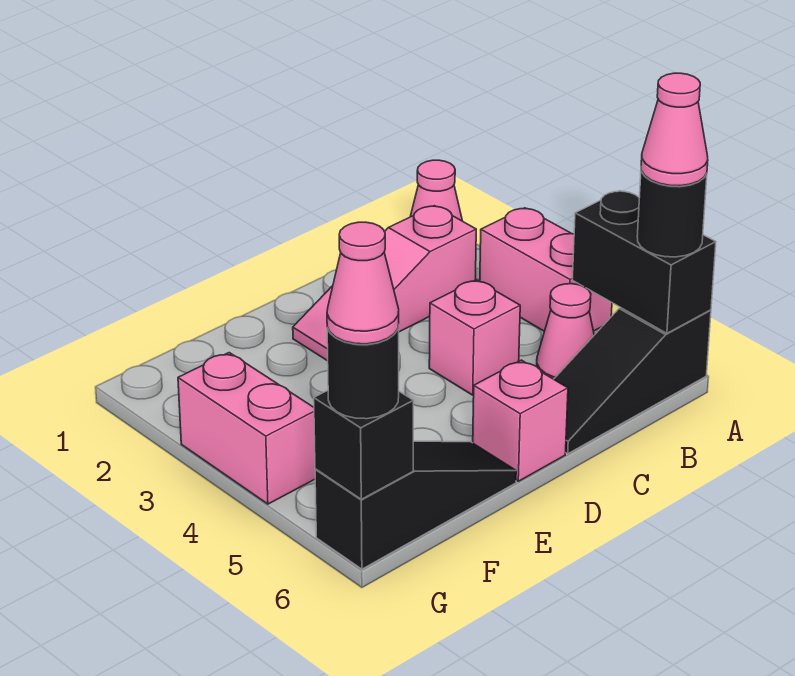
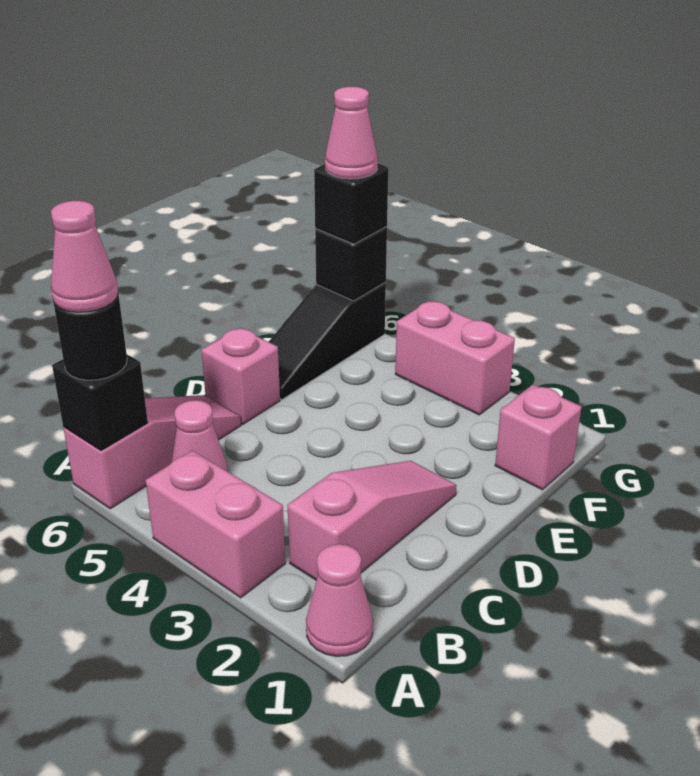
black brick A5:A6 level 2 -> black brick A6 level 2
black slope A6:C6 level 1 top A -> pink slope A6:C6 level 1 top A
pink brick C4 level 1 -> pink brick F1 level 1
black round brick G6 level 3 -> black brick G6 level 3

